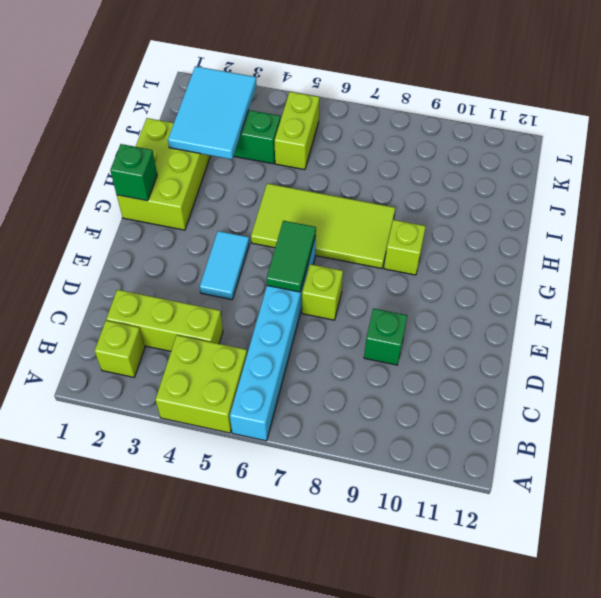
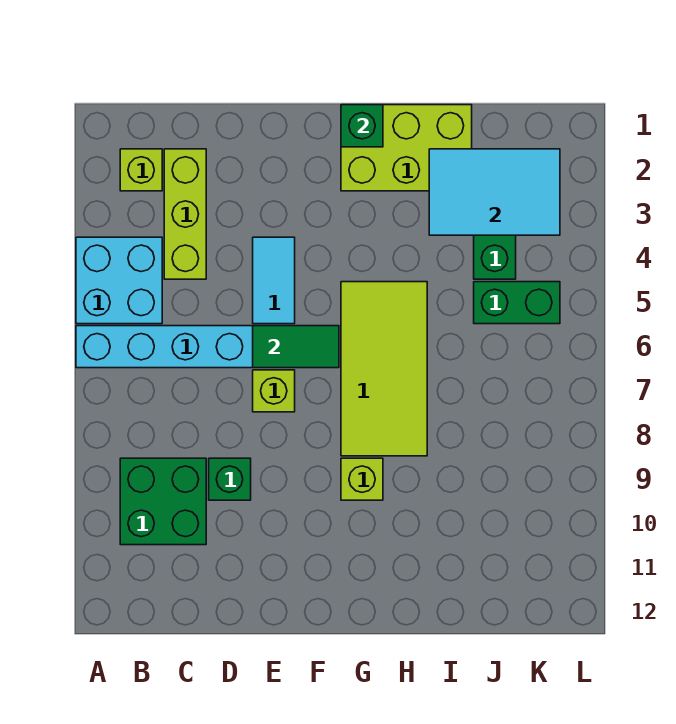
lime brick A4:B5 level 1 -> cyan brick A4:B5 level 1
none -> green brick B9:C10 level 1
cyan tile E4:F4 level 1 -> cyan tile E4:E5 level 1
lime brick J5:K5 level 1 -> green brick J5:K5 level 1

